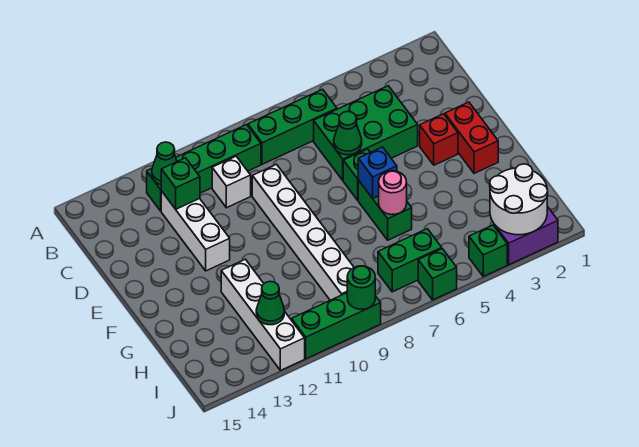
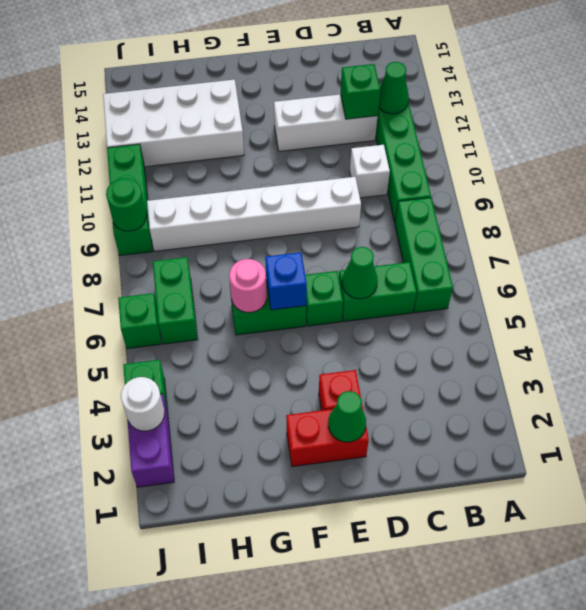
green brick C4:D6 level 1 -> green brick C6:D6 level 1
white brick G12:J12 level 1 -> white brick G12:J13 level 1
white round brick I2:J3 level 2 -> white round brick J3 level 2
green cone I12 level 2 -> green cone E2 level 2

